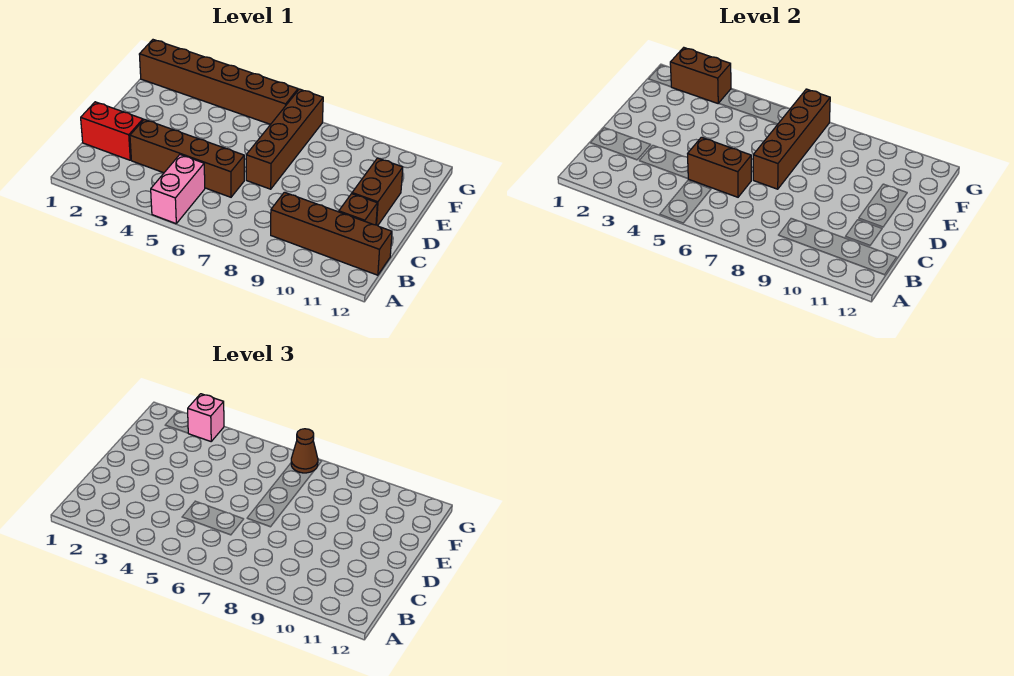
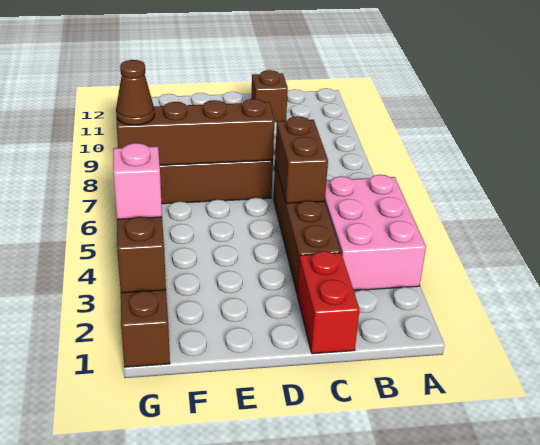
pink brick A5:B5 level 1 -> pink brick A3:B5 level 1
brown brick B9:B12 level 1 -> none
brown brick D11:E11 level 1 -> none

